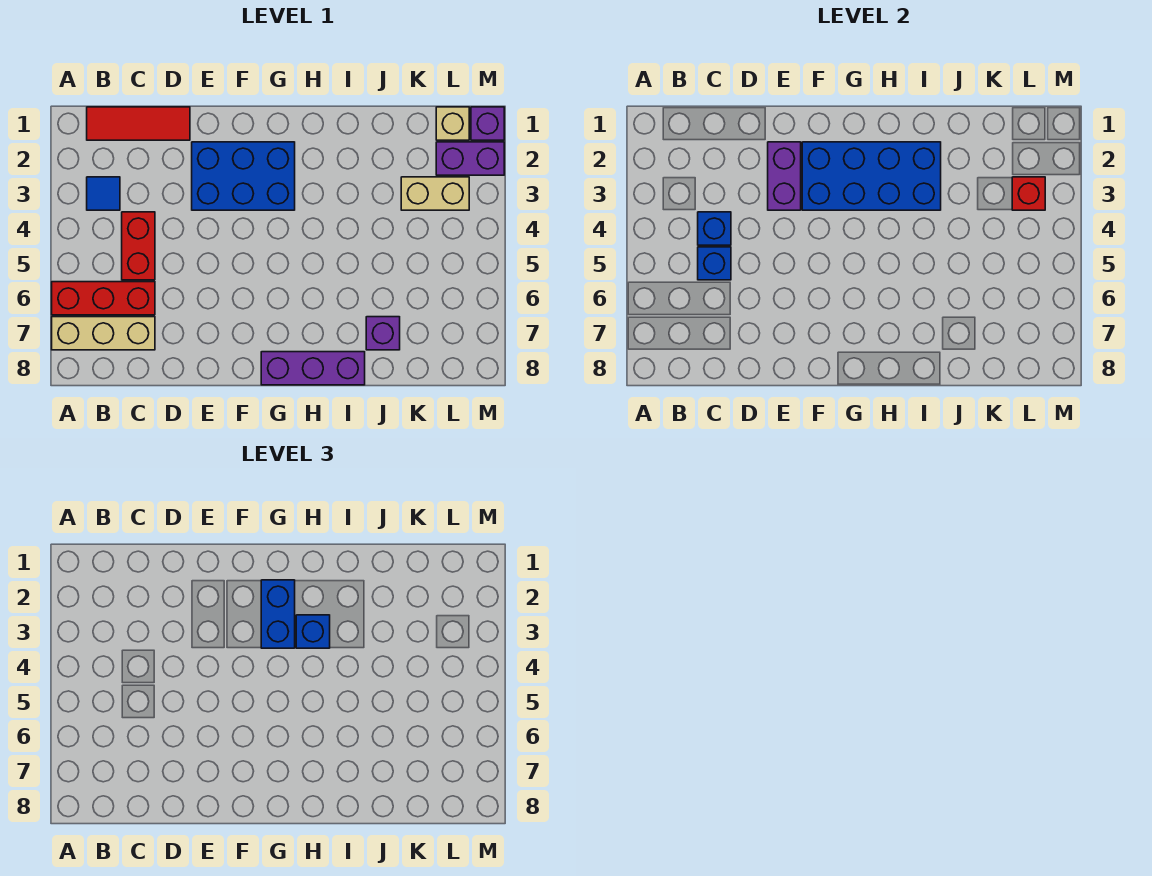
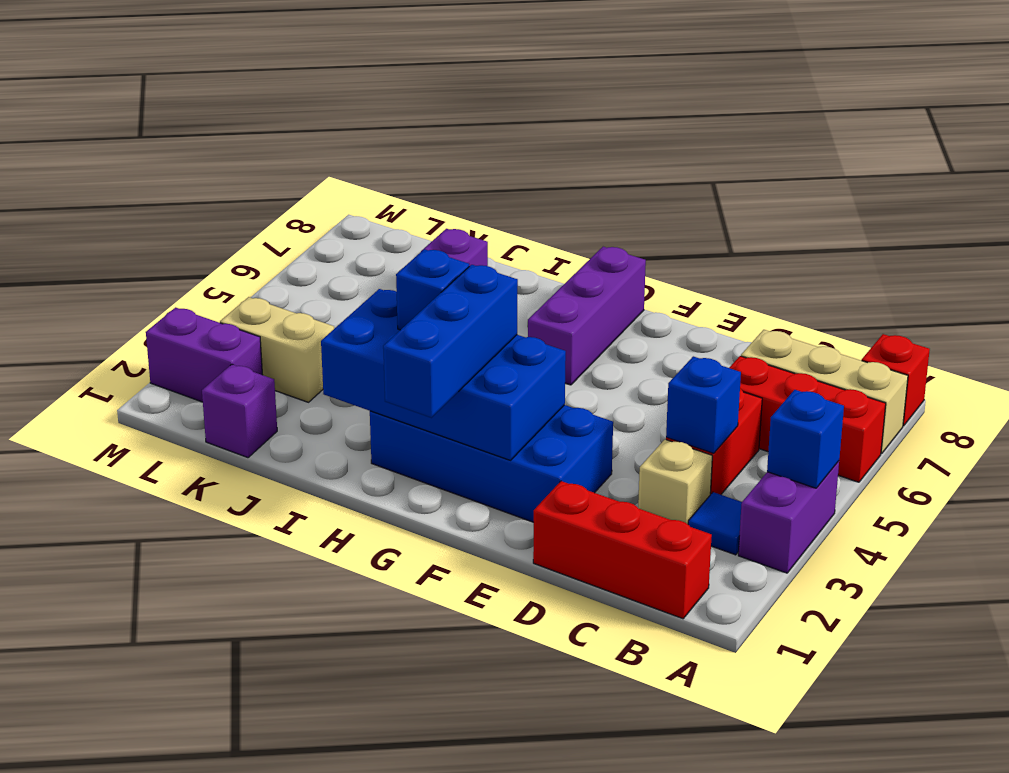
red tile B1:D1 level 1 -> red brick B1:D1 level 1
blue brick C5 level 2 -> blue brick A4 level 2
blue brick E2:G3 level 1 -> blue brick E2:H3 level 1
purple brick E2:E3 level 2 -> purple brick A3:A4 level 1
blue brick G2:G3 level 3 -> blue brick G1:G3 level 3
purple brick G8:I8 level 1 -> purple brick G6:G8 level 1
tan brick L1 level 1 -> tan brick C3 level 1
red brick L3 level 2 -> red brick A8 level 1
purple brick M1 level 1 -> purple brick K1 level 1

